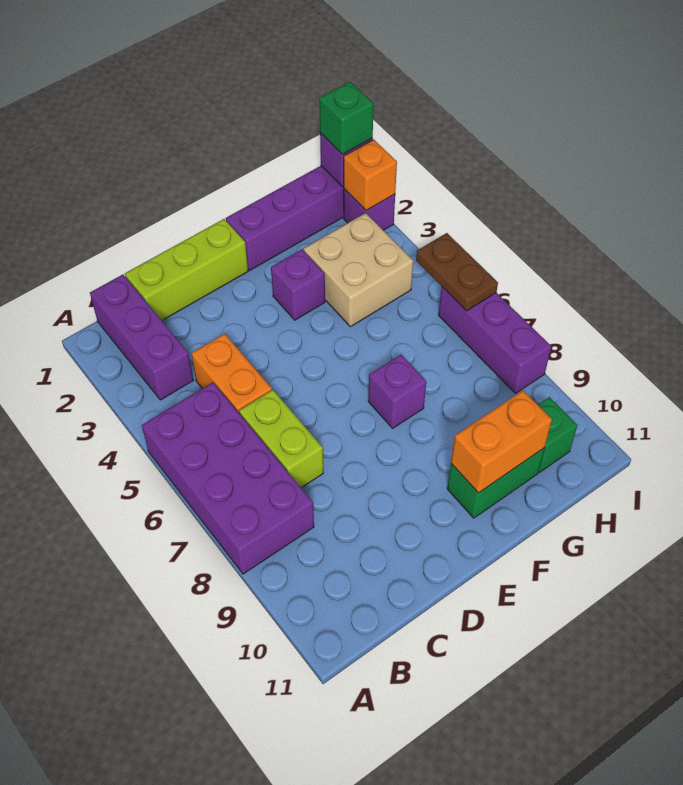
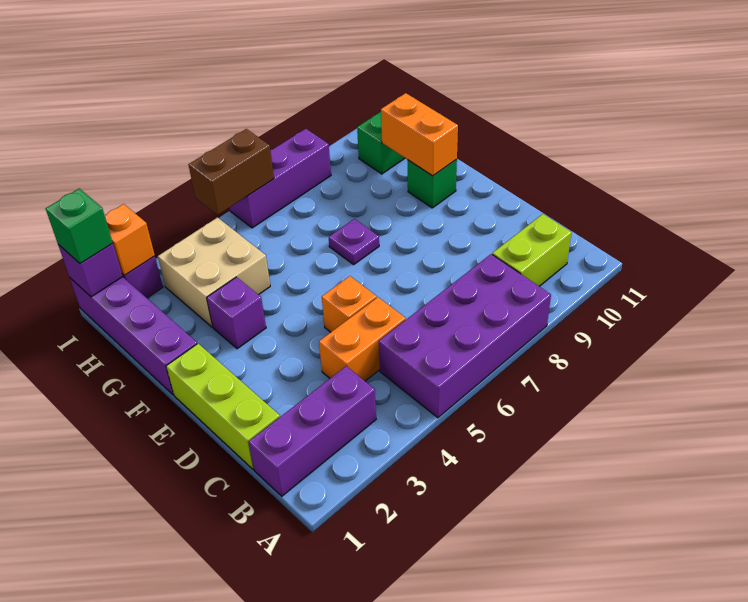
lime brick C6:C7 level 1 -> lime brick B9:B10 level 1
none -> orange brick D5 level 1
purple brick F7 level 1 -> purple plate F7 level 1
green brick F10:G10 level 1 -> green brick F10 level 1
brown plate I5:I6 level 2 -> brown brick I5:I6 level 2

